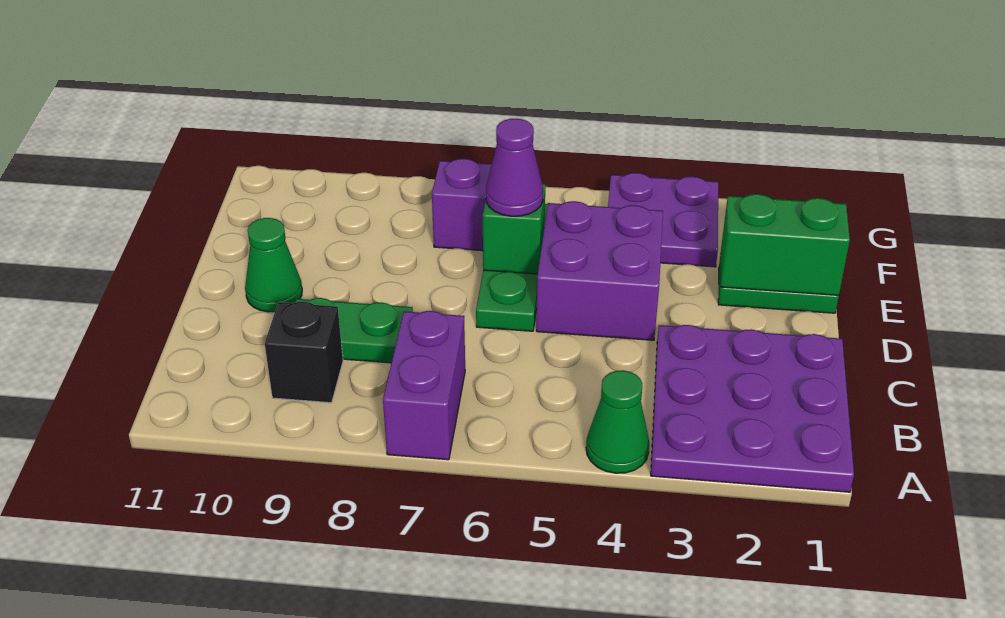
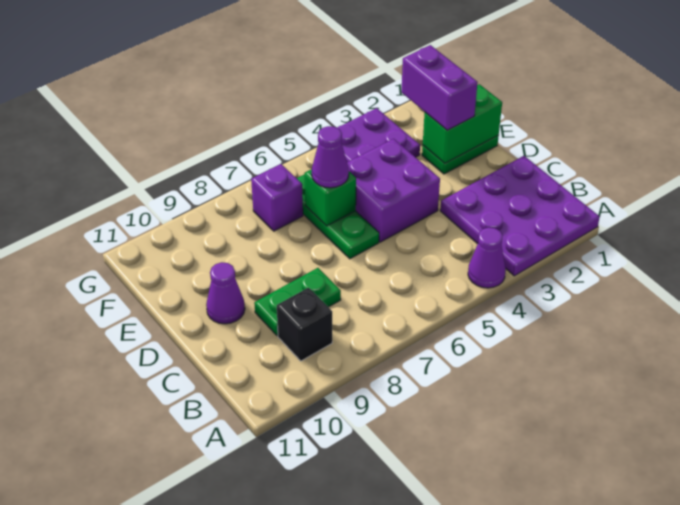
green cone A4 level 1 -> purple cone A4 level 1
purple brick A7:B7 level 1 -> purple brick E2:F2 level 3
green cone D10 level 1 -> purple cone D10 level 1

